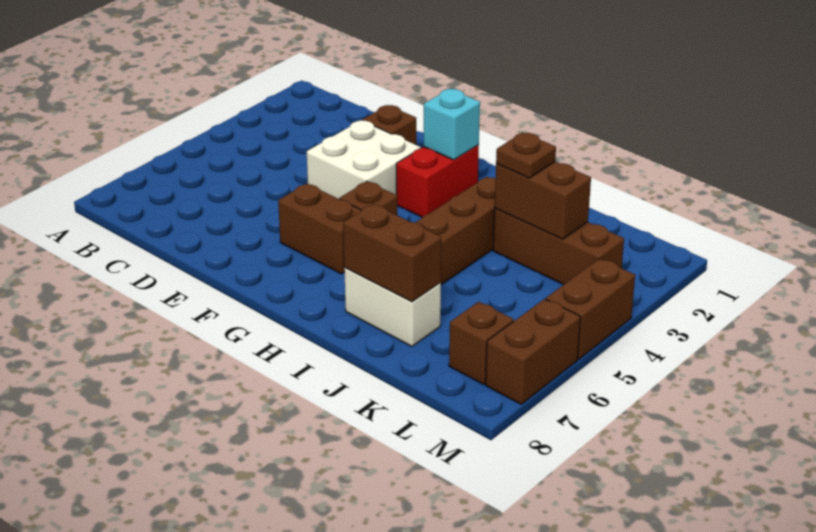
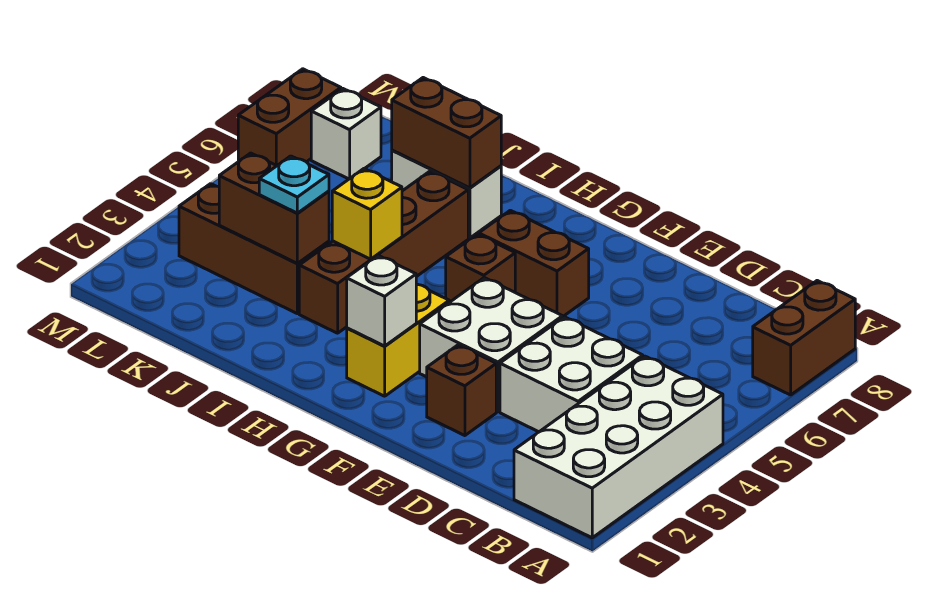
none -> white brick A1:B4 level 1
none -> white brick C3:D4 level 1
red brick G2:G3 level 1 -> yellow brick G2:G3 level 1
cyan brick G2 level 2 -> white brick G2 level 2
none -> yellow brick I4 level 2
brown plate J3 level 3 -> cyan plate J3 level 3
brown brick L7 level 1 -> white brick L7 level 1
brown brick M4:M5 level 1 -> brown brick A7:A8 level 1

